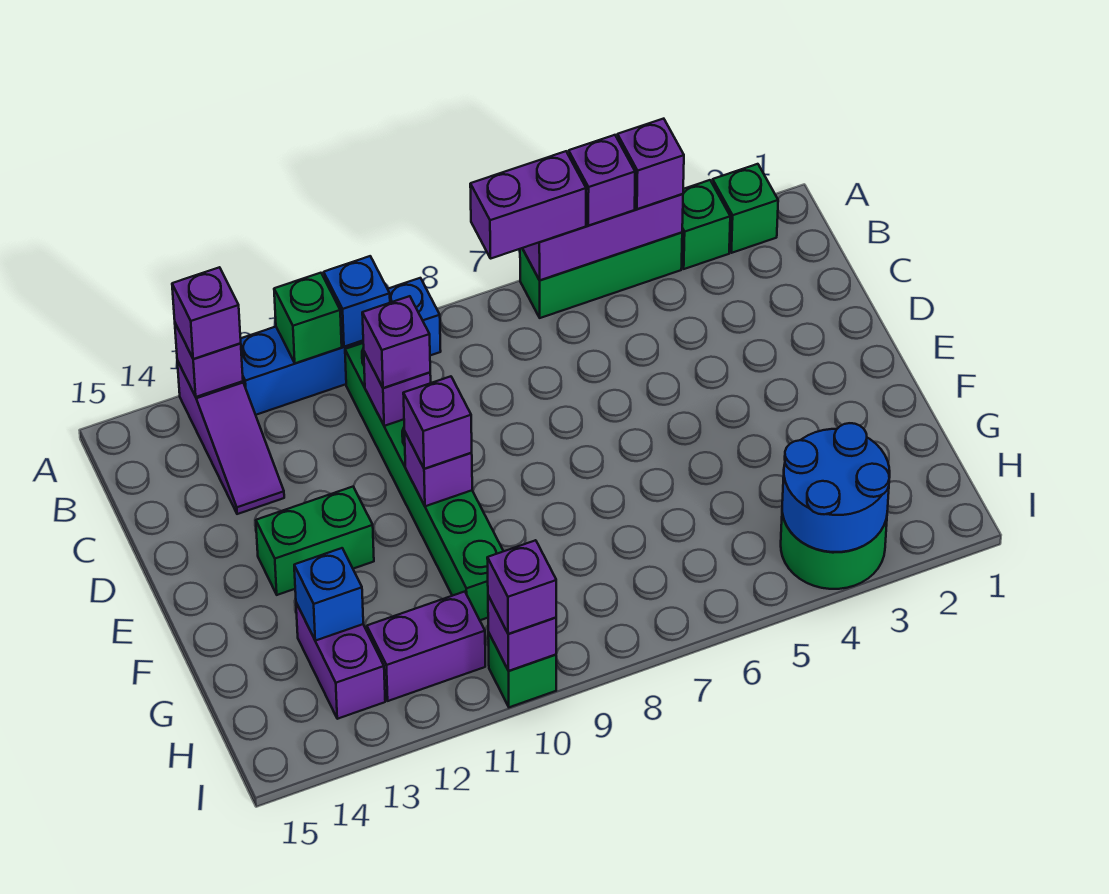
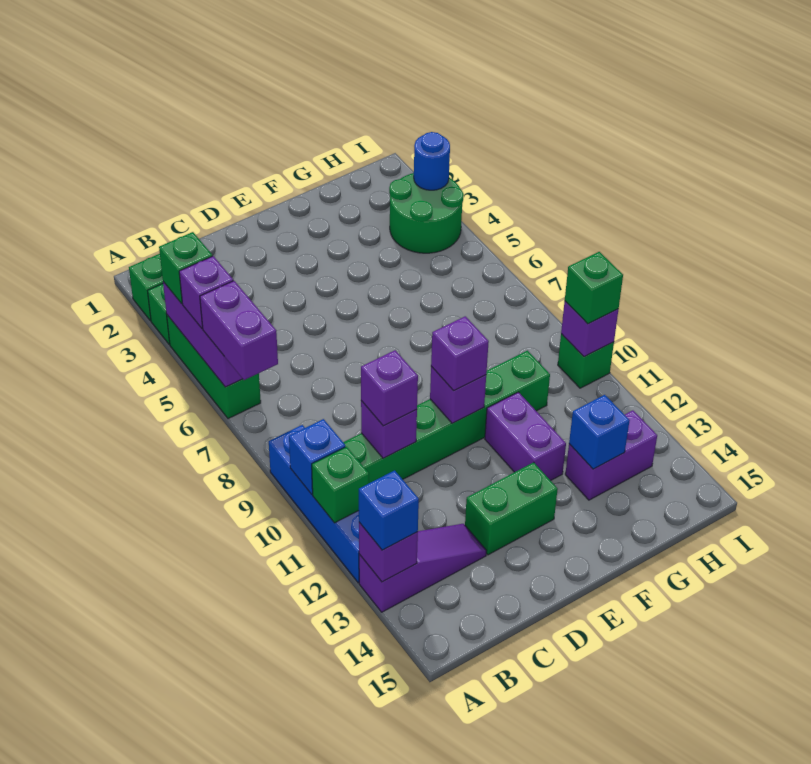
purple brick A4 level 3 -> green brick A4 level 3
purple brick A13 level 3 -> blue brick A13 level 3
green brick E12:E13 level 1 -> green brick D13:E13 level 1
blue round brick H3:I4 level 2 -> blue round brick I3 level 2
purple brick H11:H12 level 1 -> purple brick F11:F12 level 1
purple brick I10 level 3 -> green brick I10 level 3

